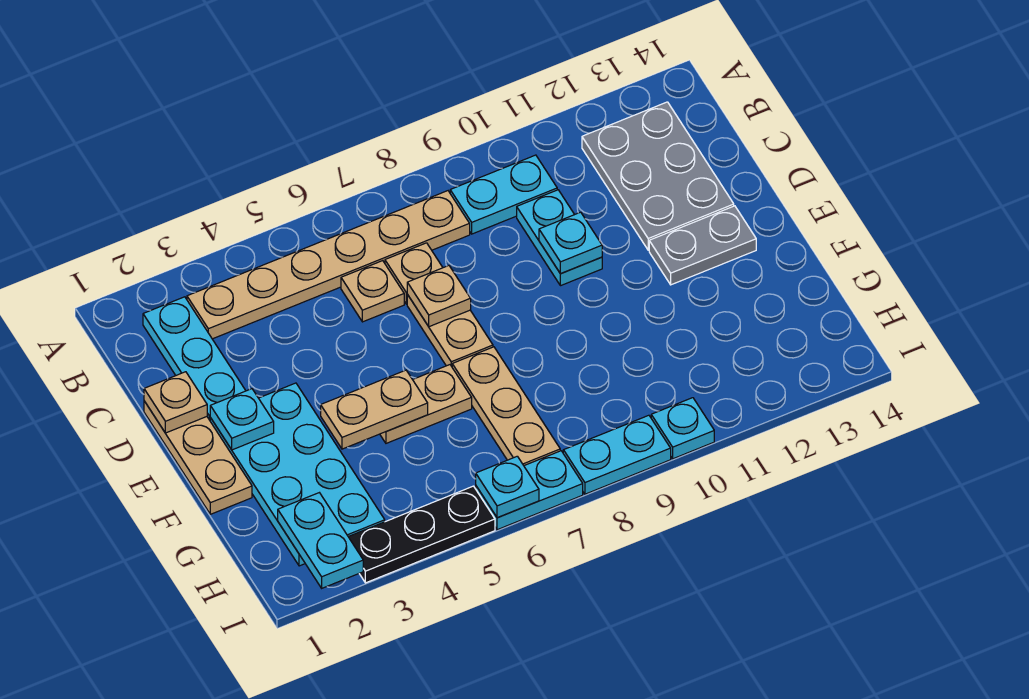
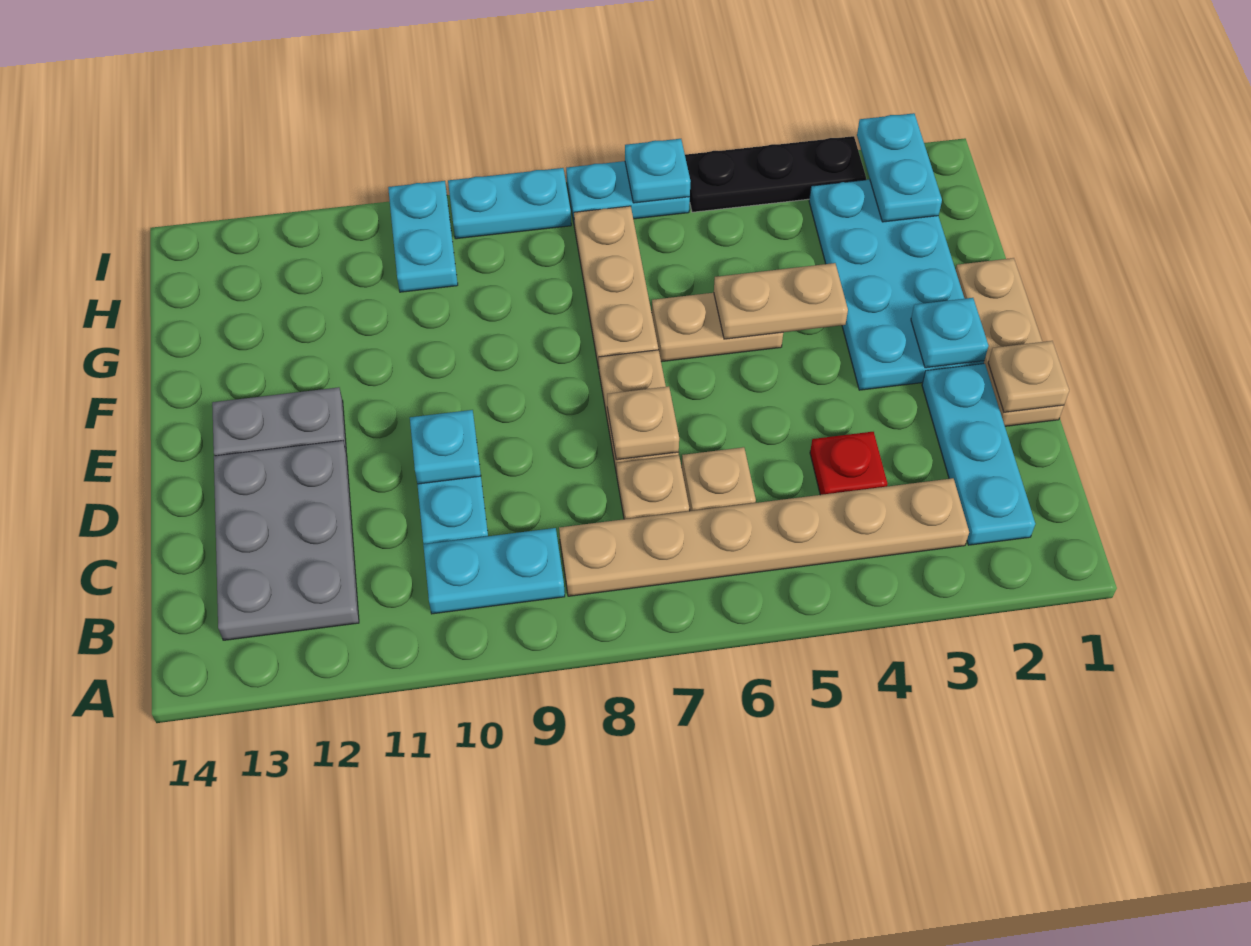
none -> red plate C4 level 1
cyan plate I10 level 1 -> cyan plate H10:I10 level 1

